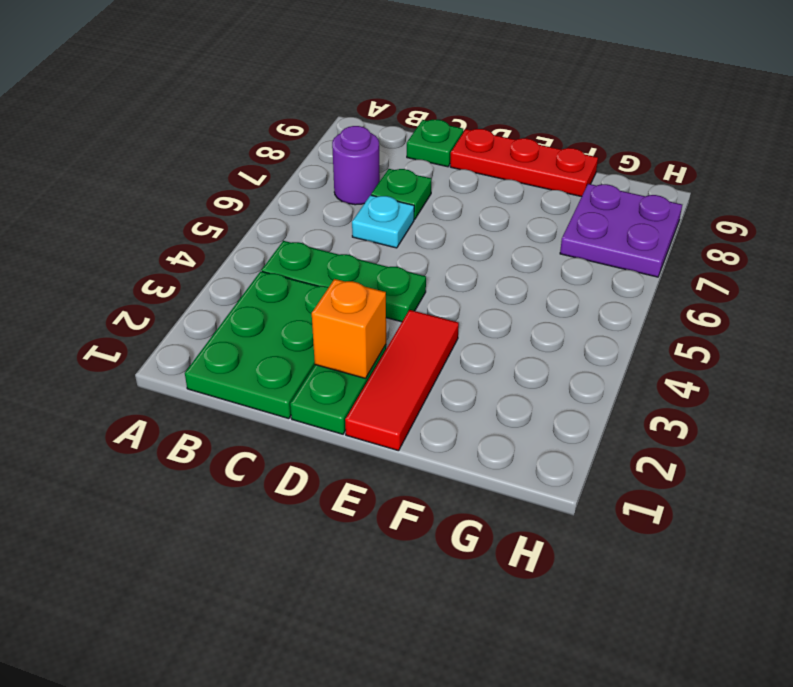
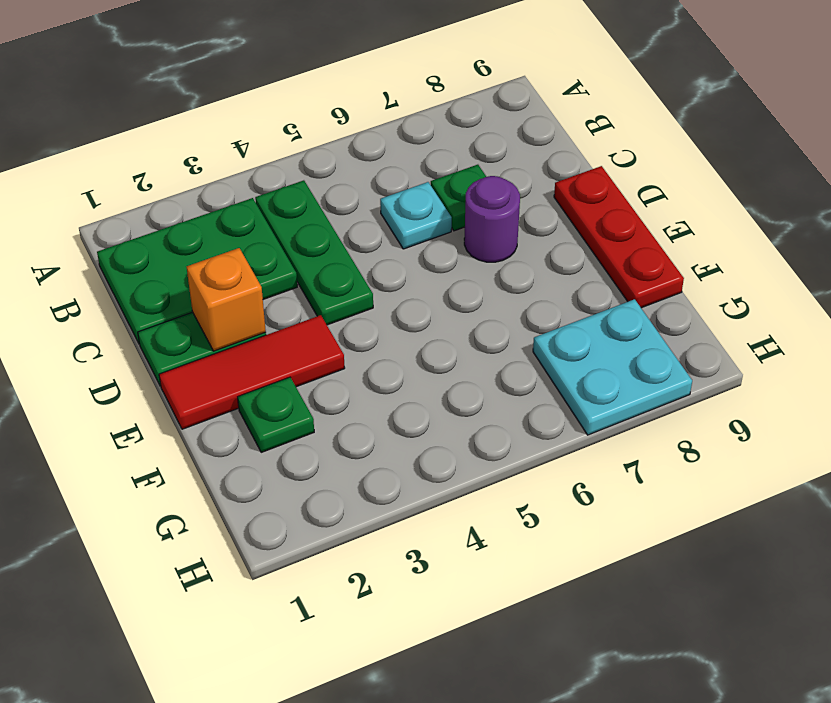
purple round brick B7 level 1 -> purple round brick D7 level 1
green plate C9 level 1 -> green plate F2 level 1
purple plate G7:H8 level 1 -> cyan plate G7:H8 level 1

